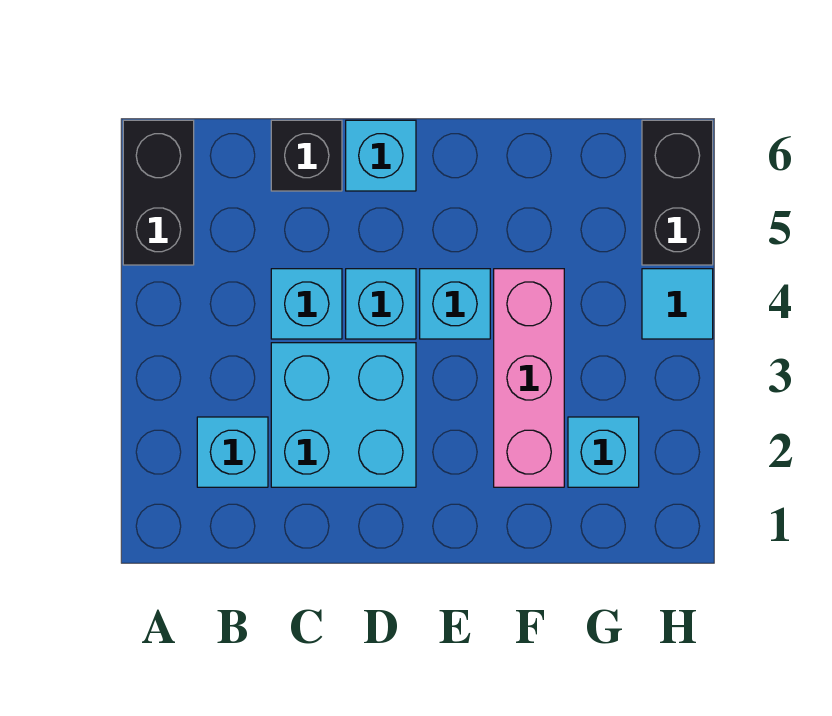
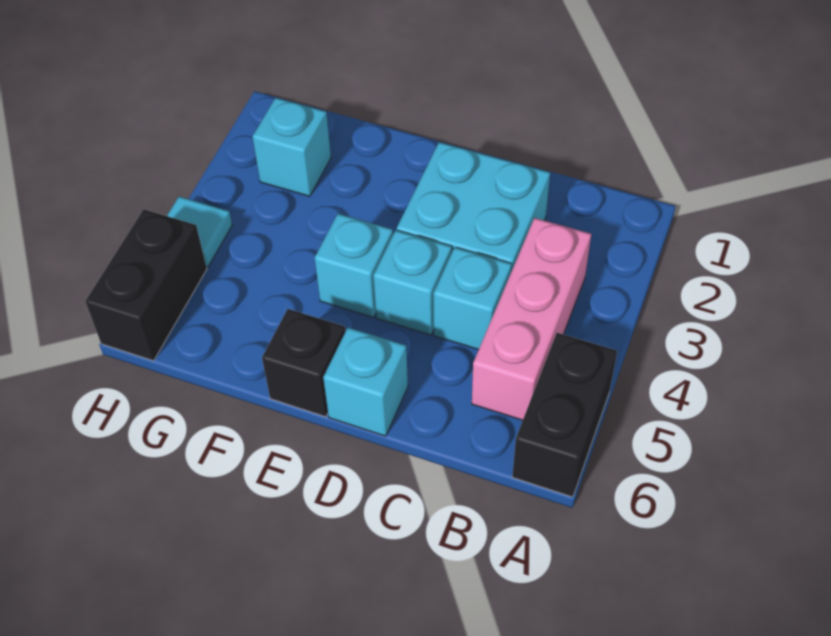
cyan brick B2 level 1 -> none
black brick C6 level 1 -> black brick E6 level 1
pink brick F2:F4 level 1 -> pink brick B3:B5 level 1

